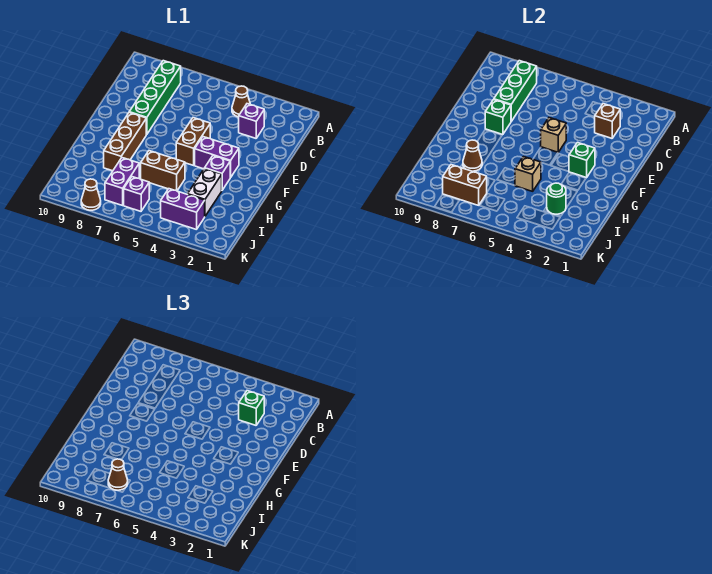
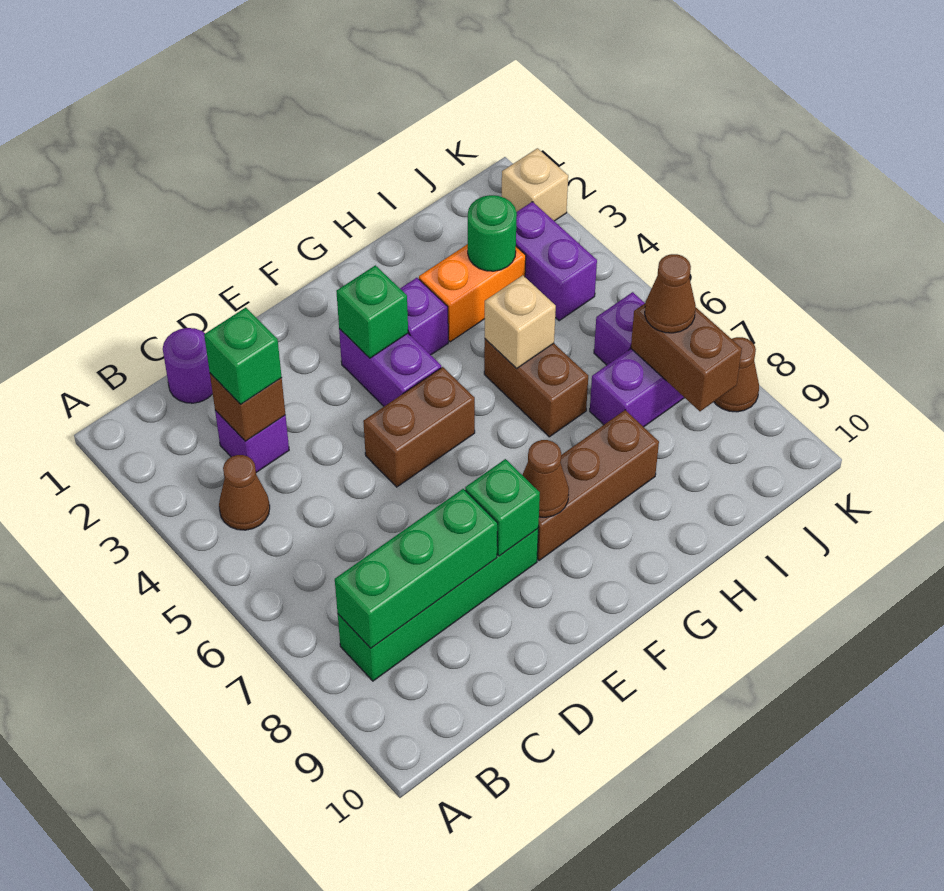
none -> purple round brick C1 level 1
tan brick E5 level 2 -> tan brick K2 level 1
white brick H3:I3 level 1 -> orange brick H3:I3 level 1
brown cone H8 level 2 -> brown cone F8 level 2

